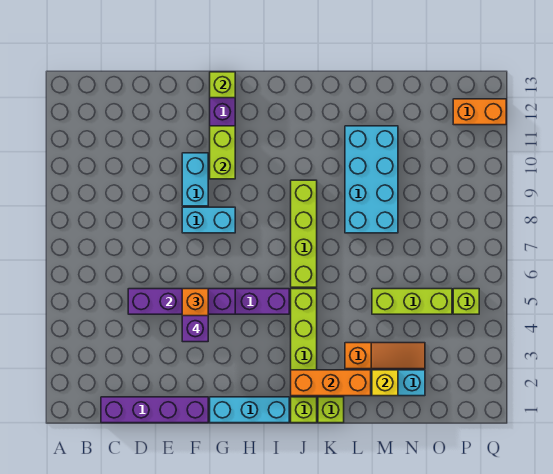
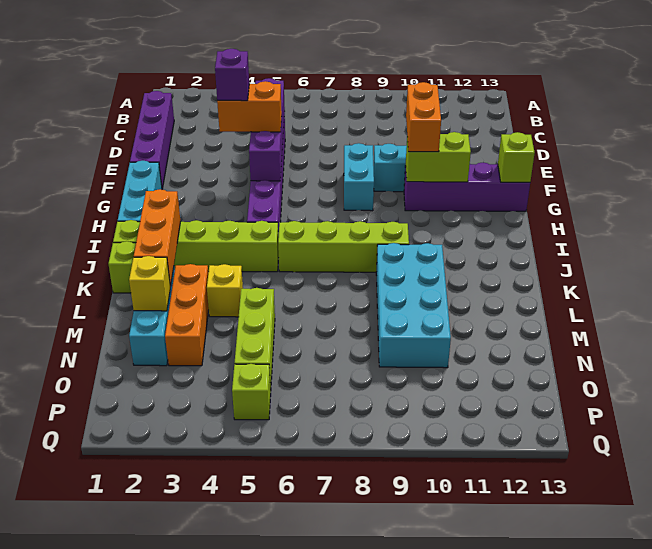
orange slope L3:N3 level 1 top L -> orange brick L3:N3 level 1
none -> yellow brick L4 level 1
cyan brick L8:M11 level 1 -> cyan brick K9:N10 level 1
orange brick P12:Q12 level 1 -> orange brick F10:G10 level 3

